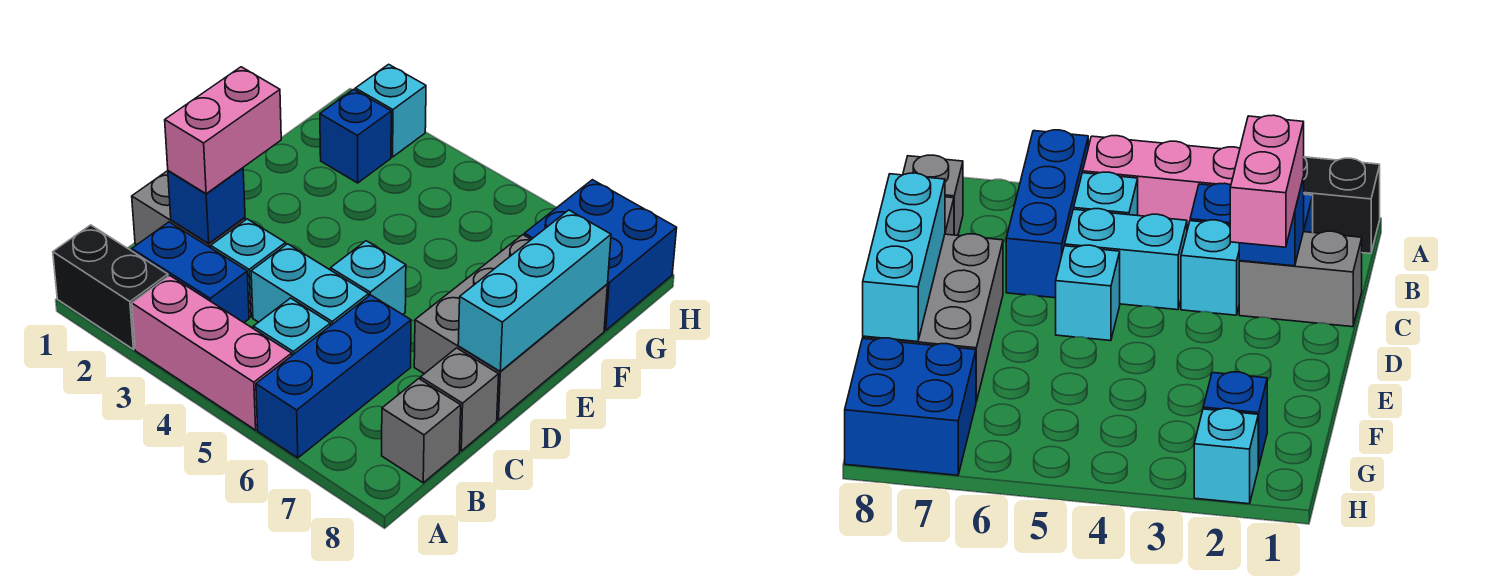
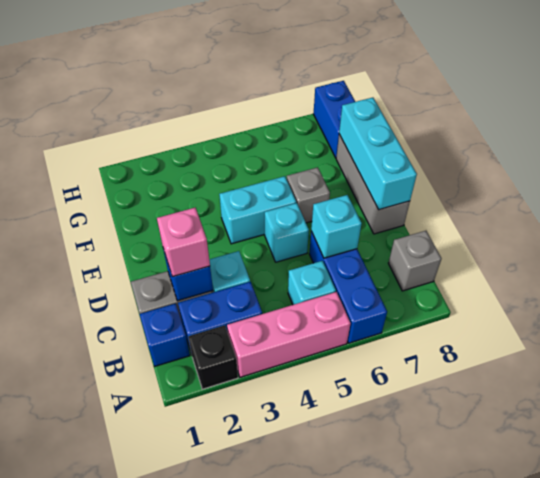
black brick A1:A2 level 1 -> black brick A2 level 1
pink brick C2:D2 level 3 -> pink brick C2 level 3
cyan brick C4:C5 level 1 -> cyan brick E4:E5 level 1
grey brick C8 level 1 -> grey brick E6 level 1
grey brick D7:F8 level 1 -> grey brick D8:F8 level 1
blue brick G2 level 1 -> blue brick B1 level 1
blue brick G7:H8 level 1 -> blue brick G8:H8 level 1
cyan brick H2 level 1 -> cyan brick C6 level 2

